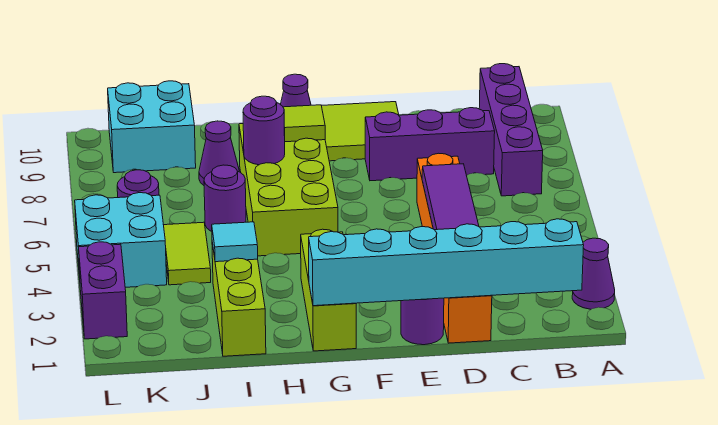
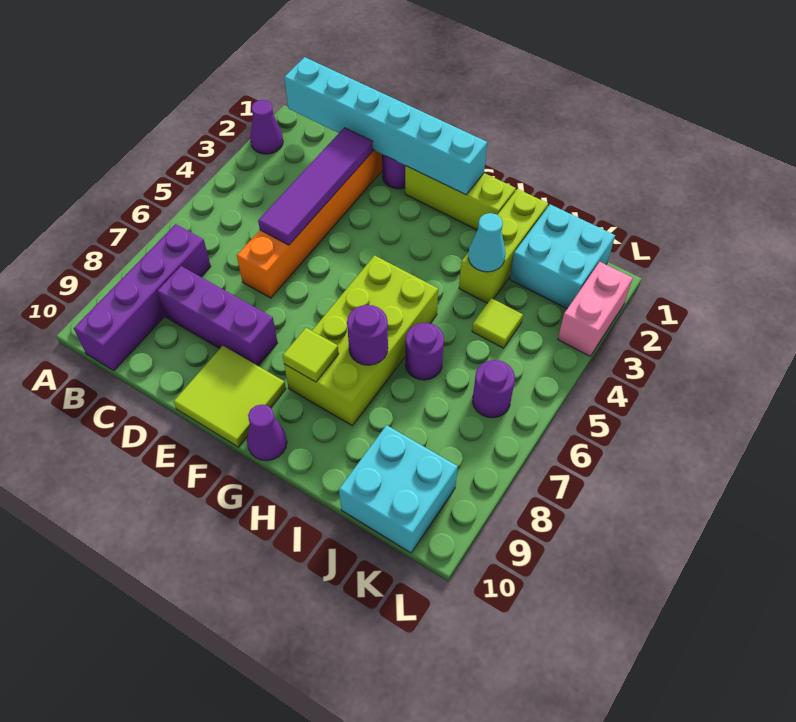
lime brick G1:G3 level 1 -> lime brick F1:H1 level 1
cyan tile I3 level 2 -> cyan cone I3 level 2
purple cone I8 level 1 -> none
lime tile J4:J5 level 1 -> lime tile J4 level 1
cyan brick K4:L5 level 1 -> cyan brick J1:K2 level 1
purple brick L2:L3 level 1 -> pink brick L2:L3 level 1

